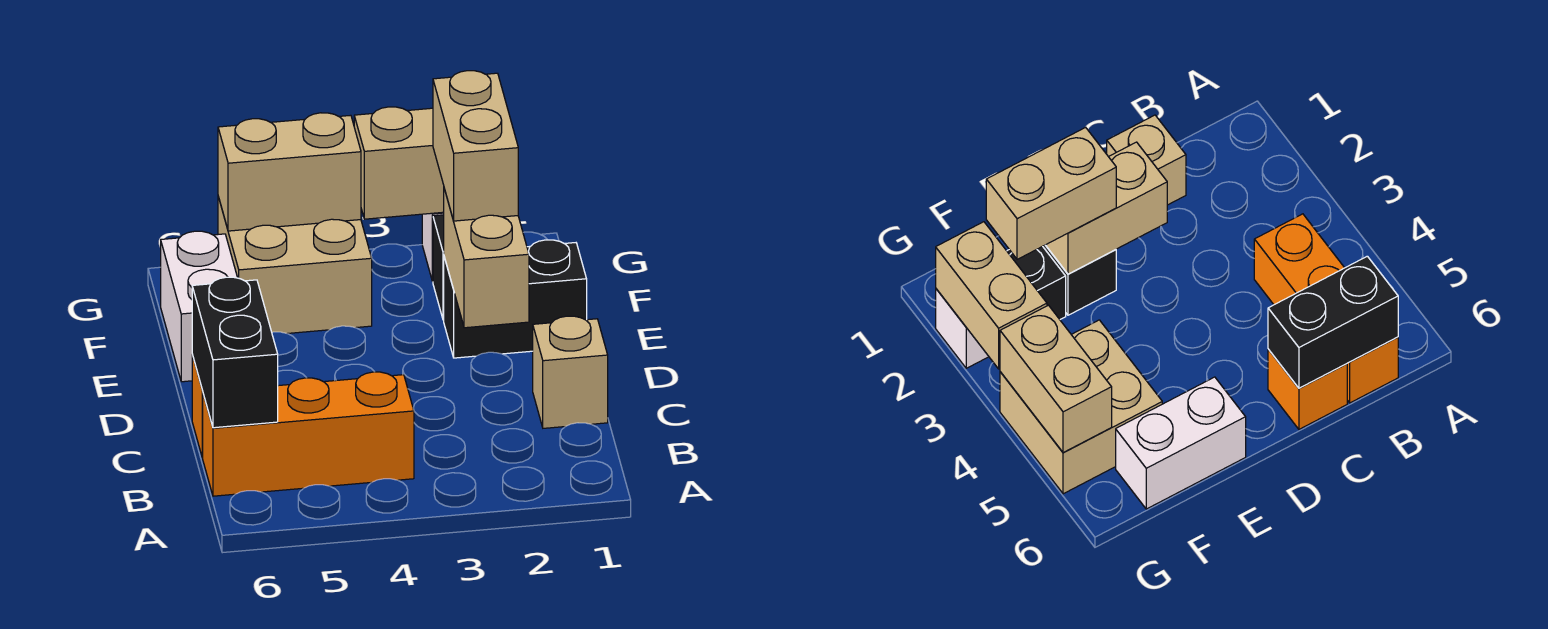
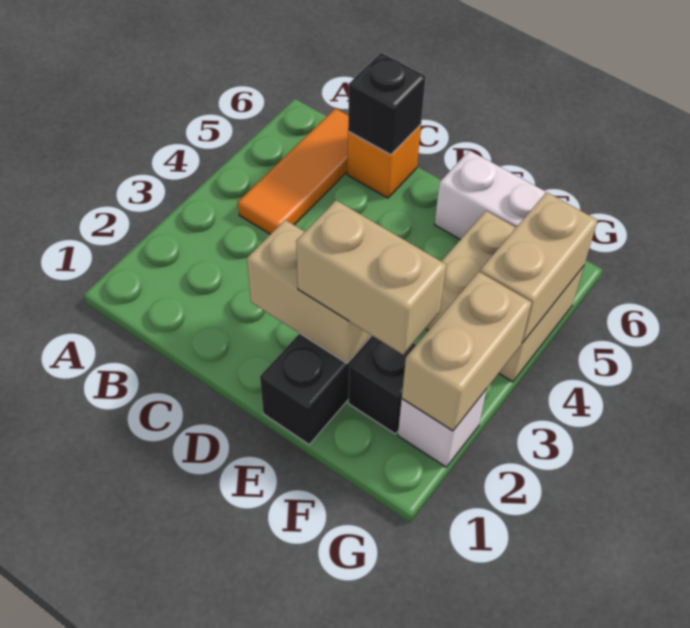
orange brick B4:B6 level 1 -> orange tile B4:B6 level 1
black brick B6:C6 level 2 -> black brick C6 level 2
tan brick C1 level 1 -> none

